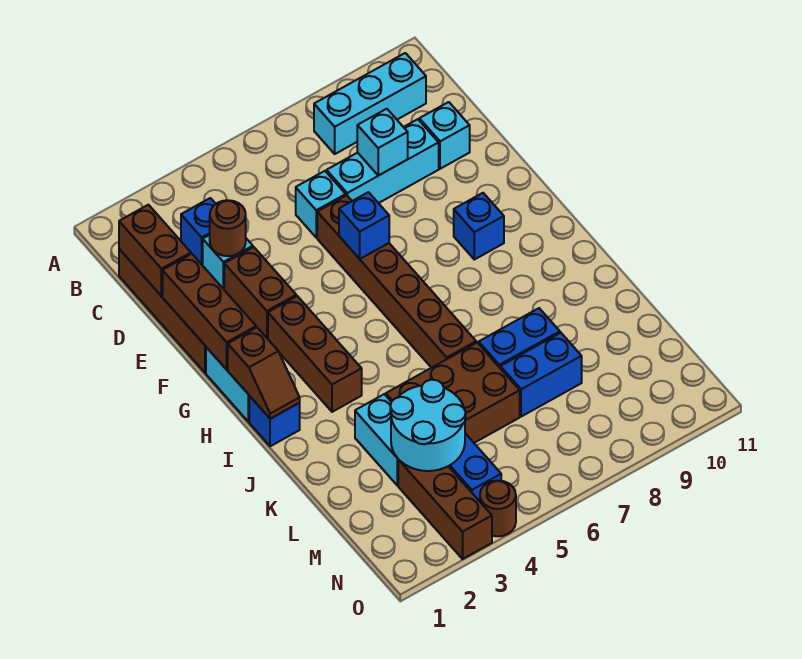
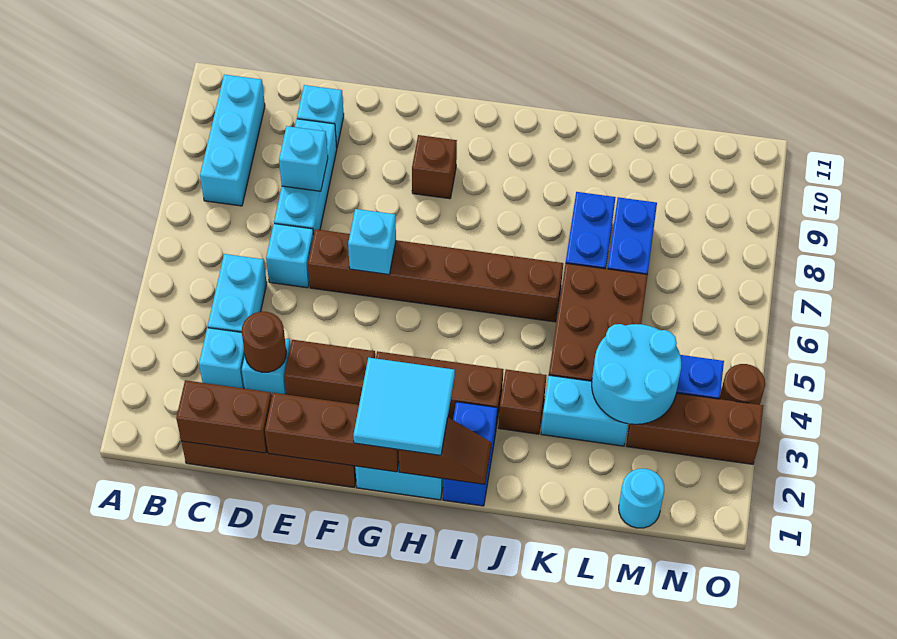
blue brick C3 level 1 -> cyan brick C3 level 1
none -> cyan brick C4:C5 level 1
blue brick F6 level 2 -> cyan brick F6 level 2
none -> cyan tile G1:H2 level 3
blue brick G9 level 1 -> brown brick G9 level 1
blue brick I1 level 1 -> blue brick I1:I2 level 1
none -> brown brick J3 level 1
none -> cyan round brick M1 level 1

